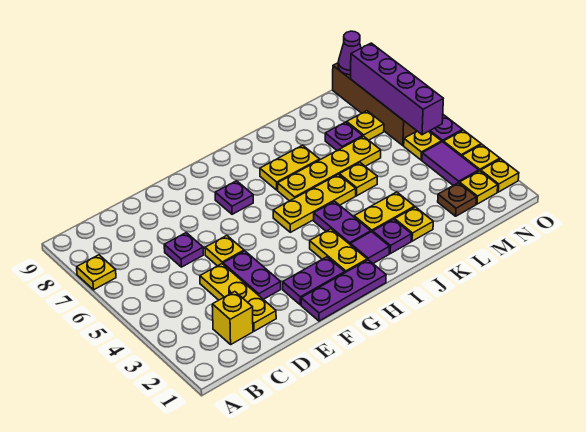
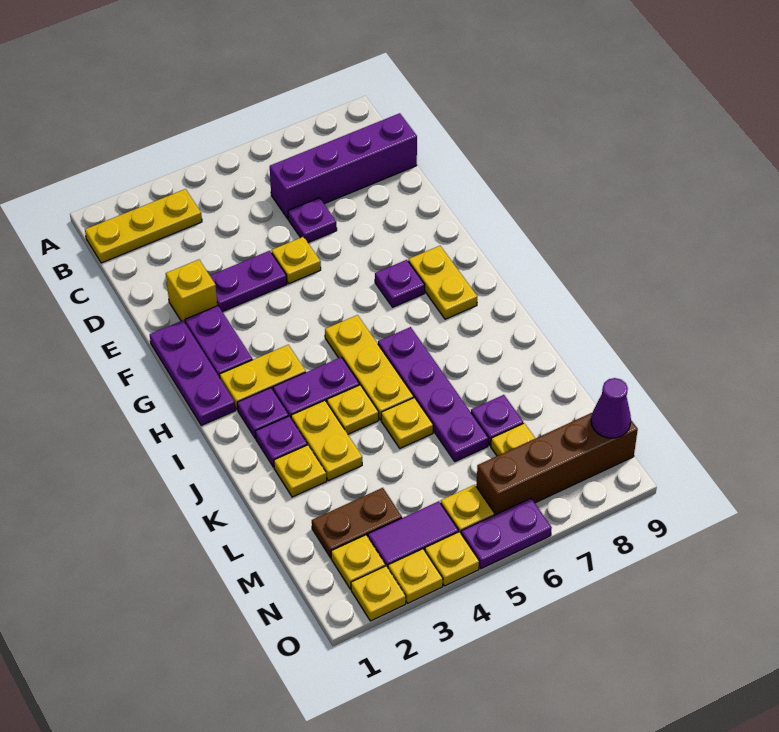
yellow plate A7 level 1 -> yellow plate J4 level 1
yellow brick C2 level 1 -> yellow brick E2 level 1
yellow plate D2:D4 level 1 -> yellow plate B1:B3 level 1
purple tile I2 level 1 -> purple plate I2 level 1
yellow plate I6:L6 level 1 -> purple plate I6:L6 level 1
yellow plate I7:J7 level 1 -> yellow plate G8:H8 level 1
brown plate M2 level 1 -> brown plate M2:M3 level 1
purple brick N5:N8 level 2 -> purple brick C6:C9 level 1

